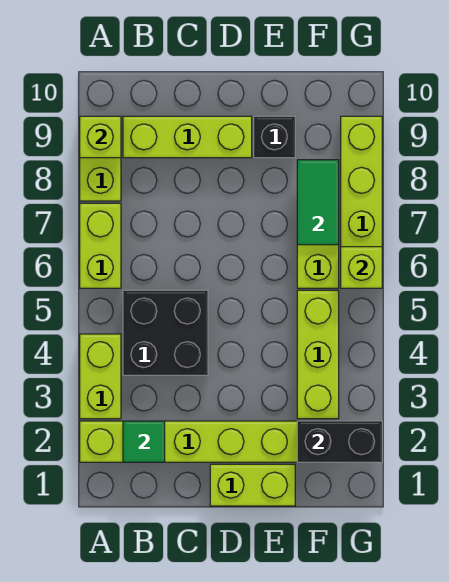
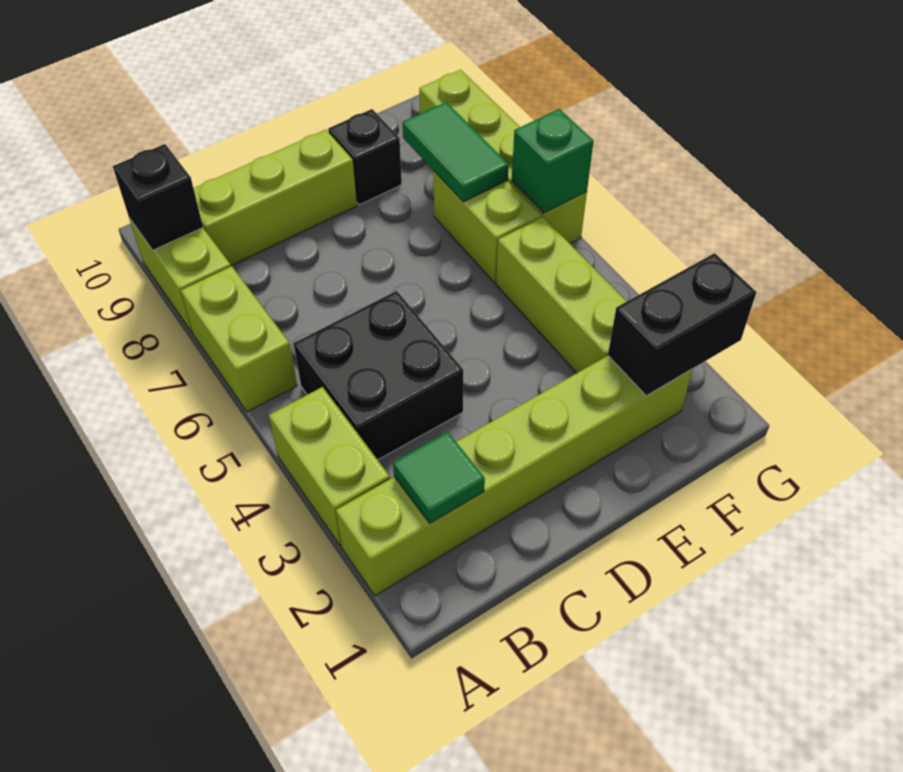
lime brick A9 level 2 -> black brick A9 level 2
lime brick D1:E1 level 1 -> none
lime brick G6 level 2 -> green brick G6 level 2

